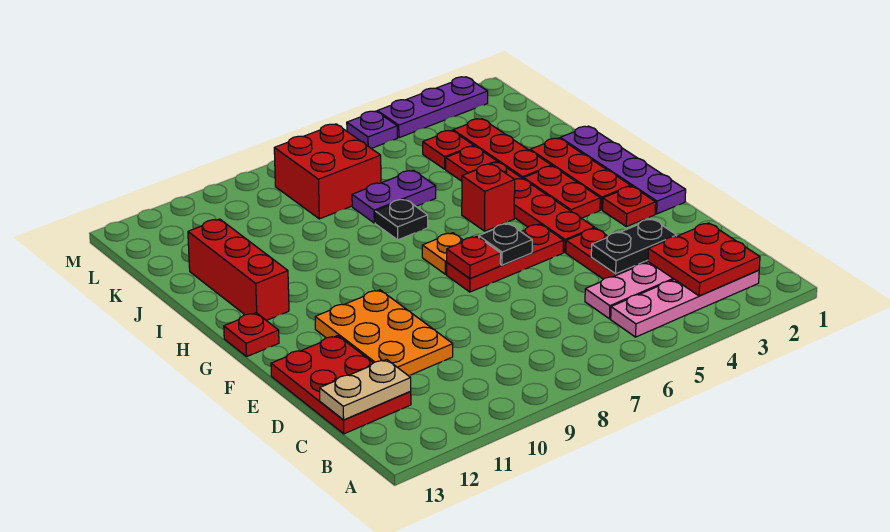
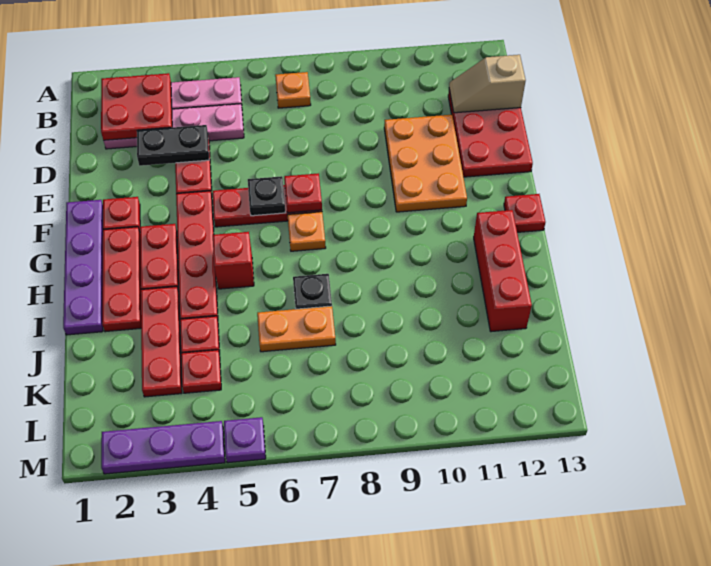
none -> orange plate B7 level 1
tan plate C12:C13 level 2 -> tan slope C12:C13 level 2 top 13
purple plate J6:J7 level 1 -> orange plate J6:J7 level 1
red brick K7:L8 level 1 -> none

